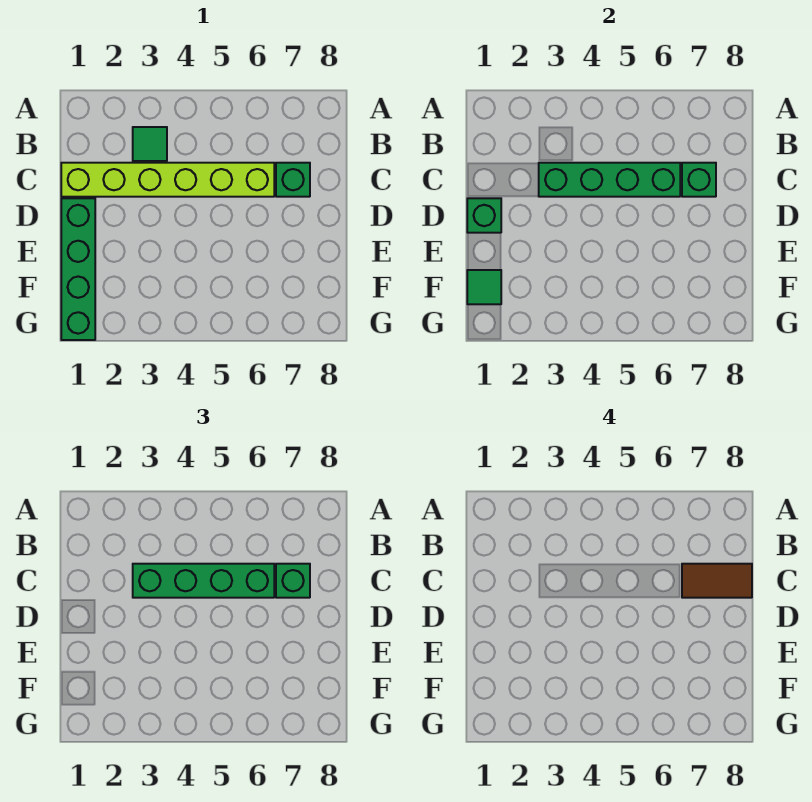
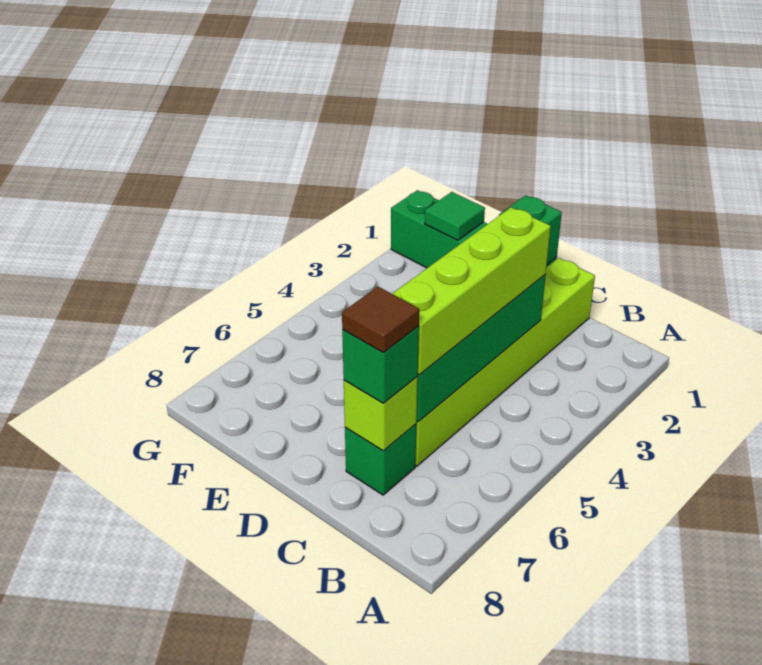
green tile B3 level 1 -> none
green brick C3:C6 level 3 -> lime brick C3:C6 level 3
green brick C7 level 2 -> lime brick C7 level 2
brown tile C7:C8 level 4 -> brown tile C7 level 4

